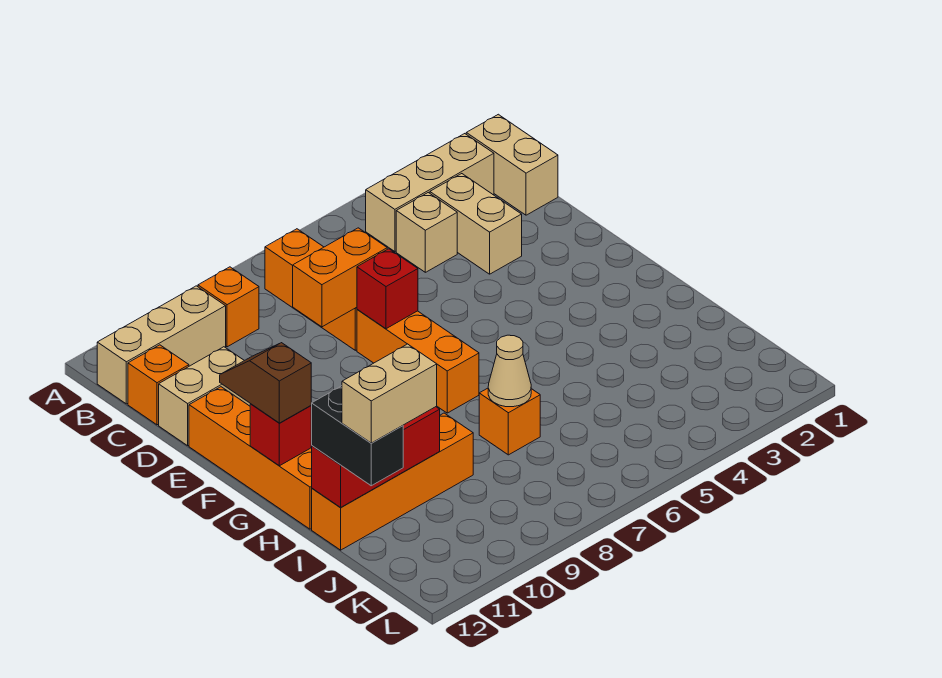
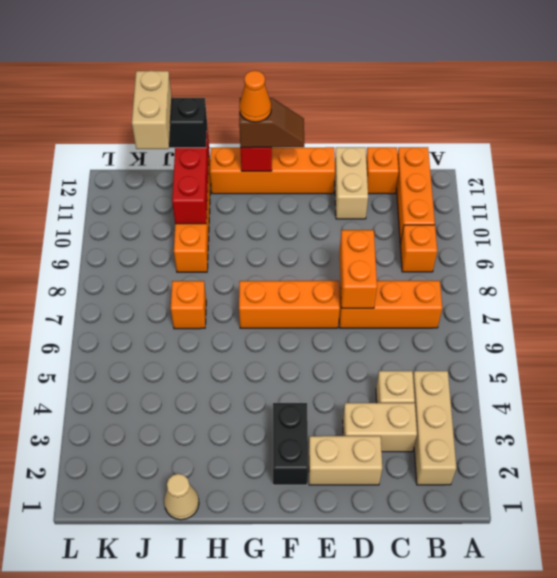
tan brick B1:C1 level 1 -> tan brick D2:E2 level 1
tan brick B10:B12 level 1 -> orange brick B10:B12 level 1
red brick E7 level 2 -> none
none -> black brick F2:F3 level 1
none -> orange cone G12 level 4
tan cone I7 level 2 -> tan cone I1 level 1

